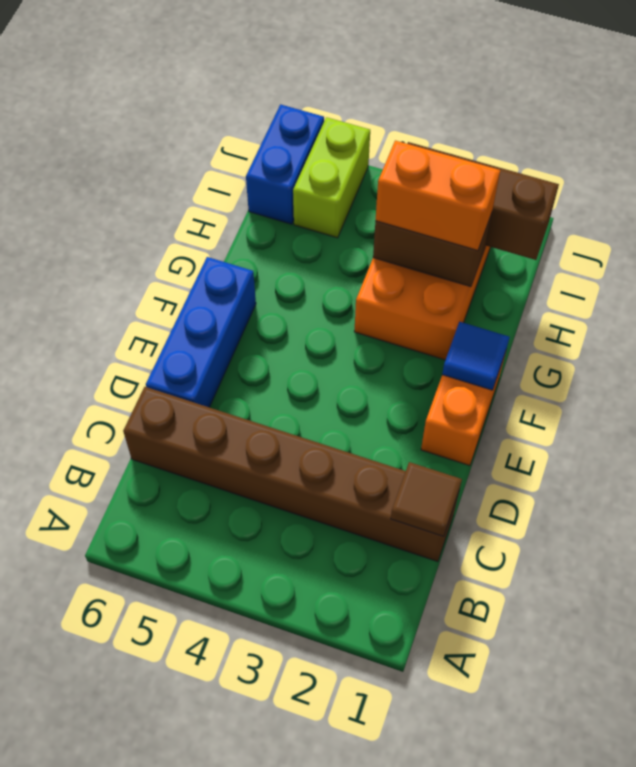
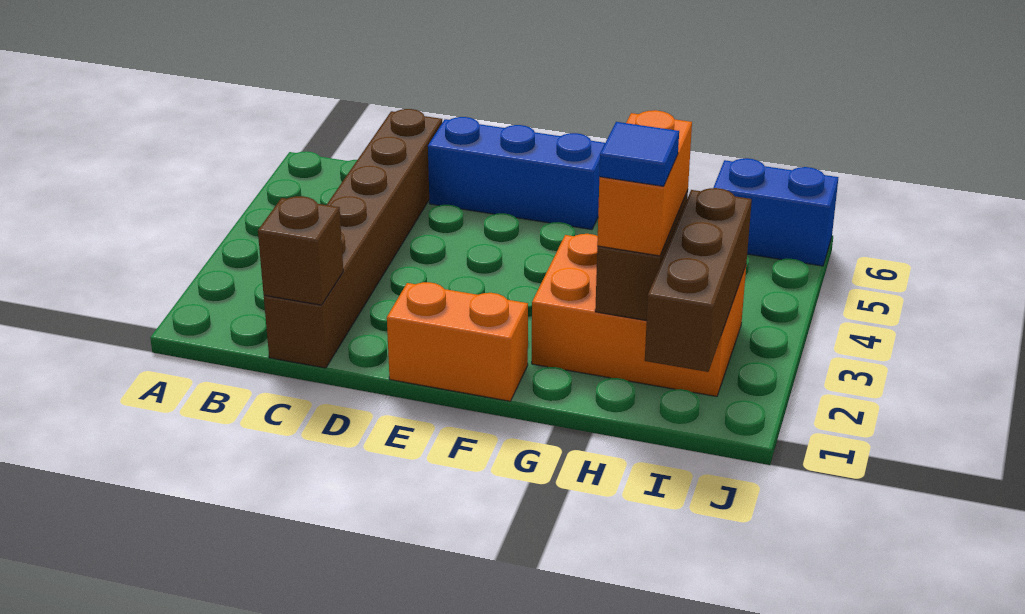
brown tile C1 level 2 -> brown brick C1 level 2
blue tile F1 level 2 -> blue tile H2 level 4
lime brick I5:J5 level 1 -> none

